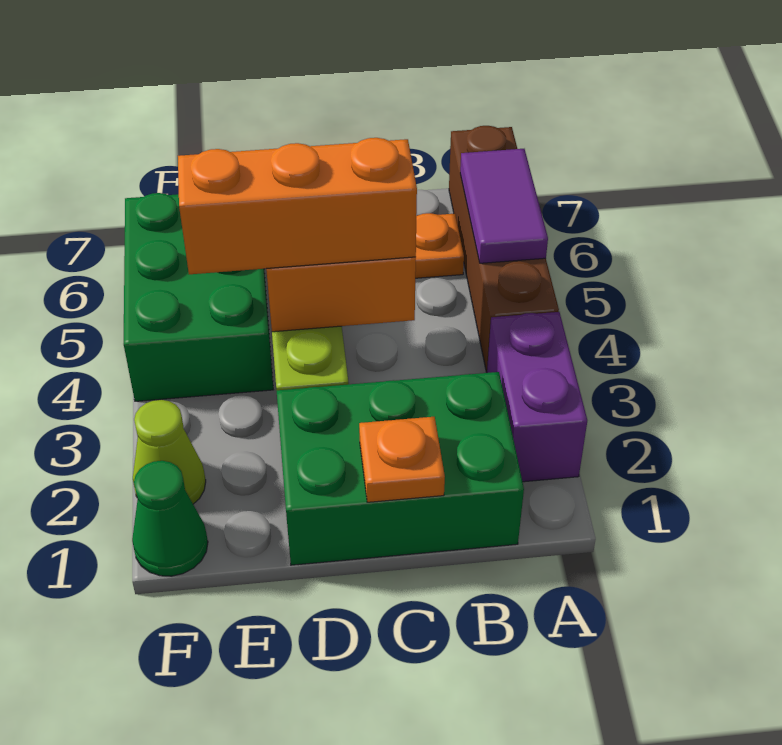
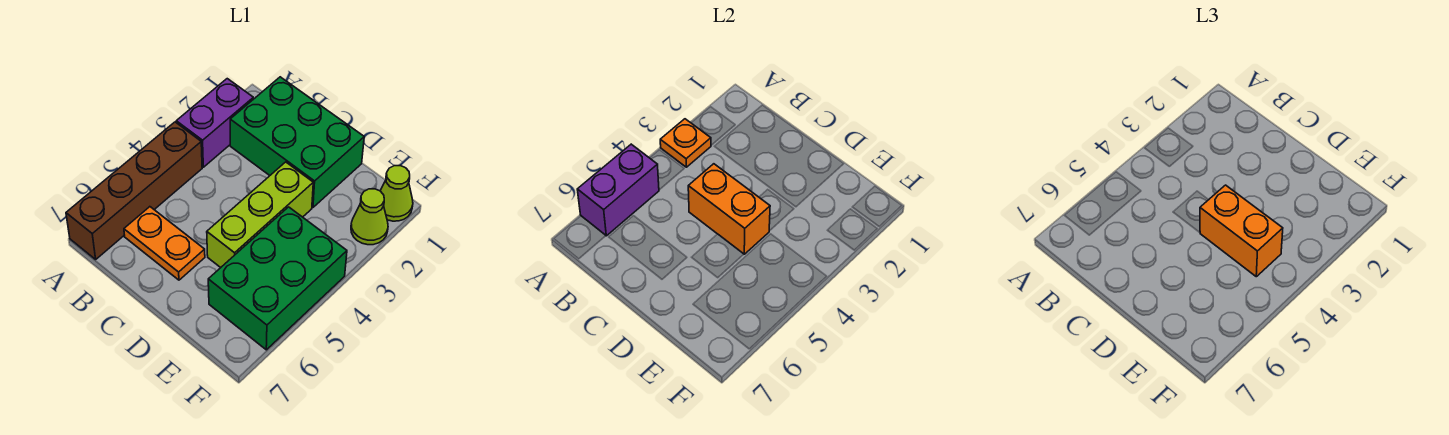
purple tile A5:A6 level 2 -> purple brick A5:A6 level 2
orange plate C1 level 2 -> orange plate A3 level 2
orange brick C4:E4 level 3 -> orange brick D4:E4 level 3
green cone F1 level 1 -> lime cone F1 level 1

